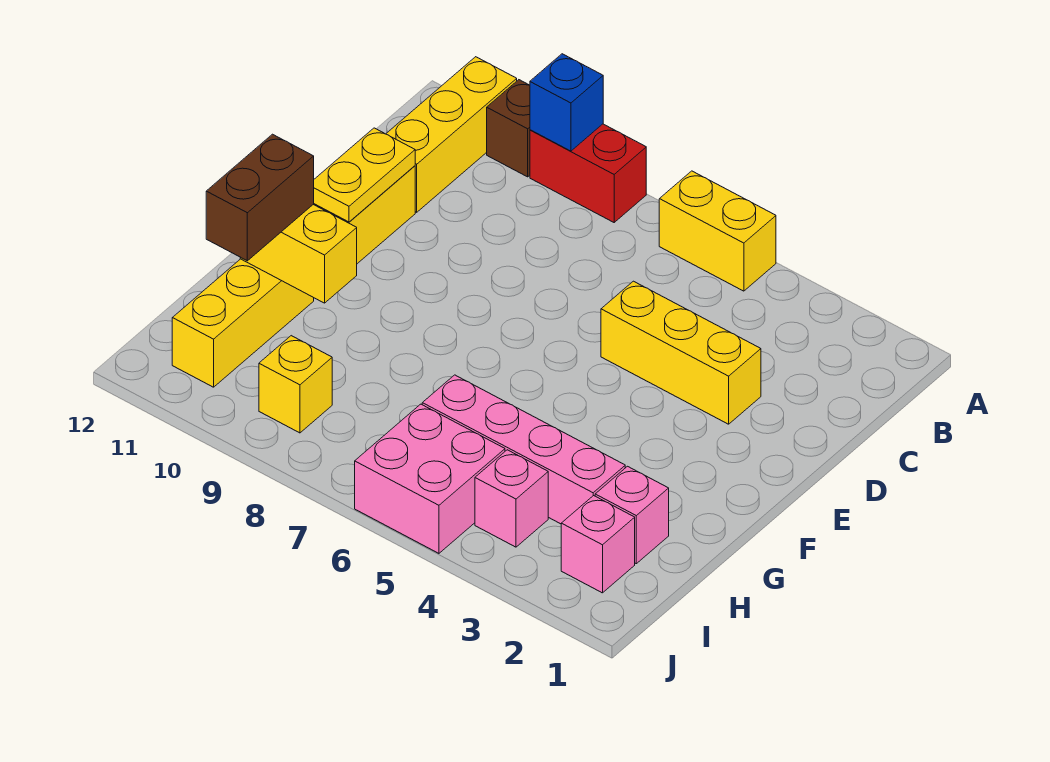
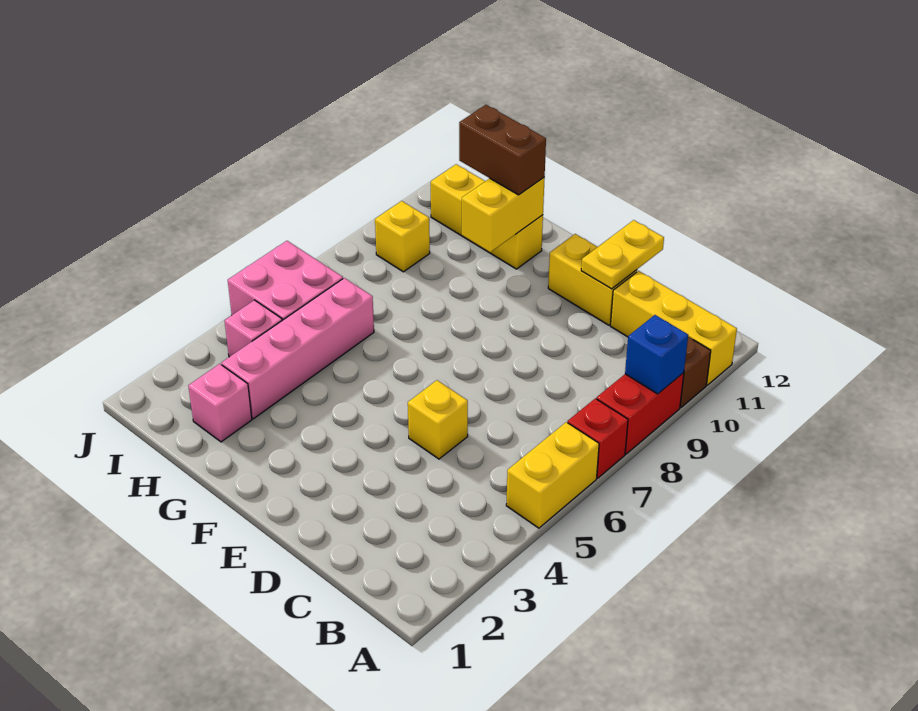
none -> red brick A7 level 1
yellow brick D3:D5 level 1 -> yellow brick D5 level 1
yellow plate D11:E11 level 2 -> yellow plate D11:D12 level 2
pink brick I2 level 1 -> none

